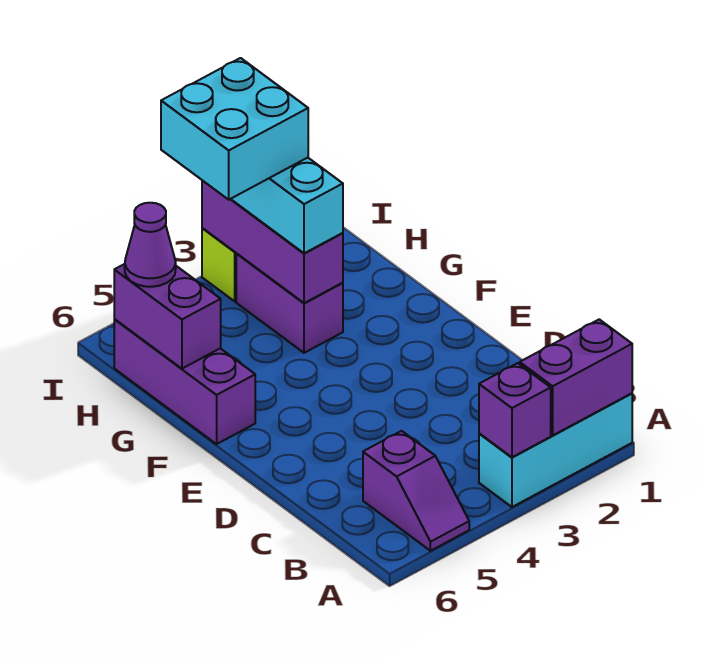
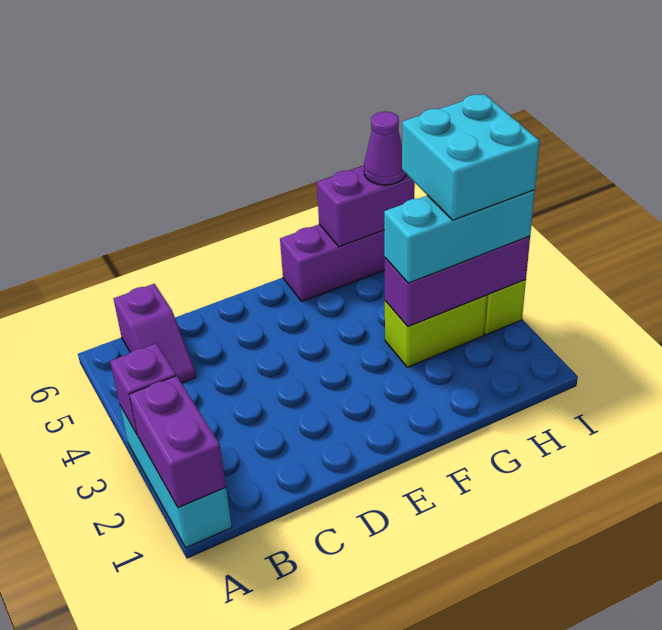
purple slope A5:B5 level 1 top B -> purple slope B5:B6 level 1 top 6
purple brick G3:H3 level 1 -> lime brick G3:H3 level 1

